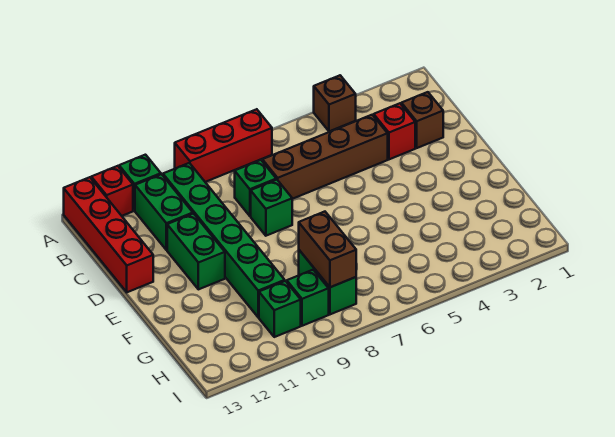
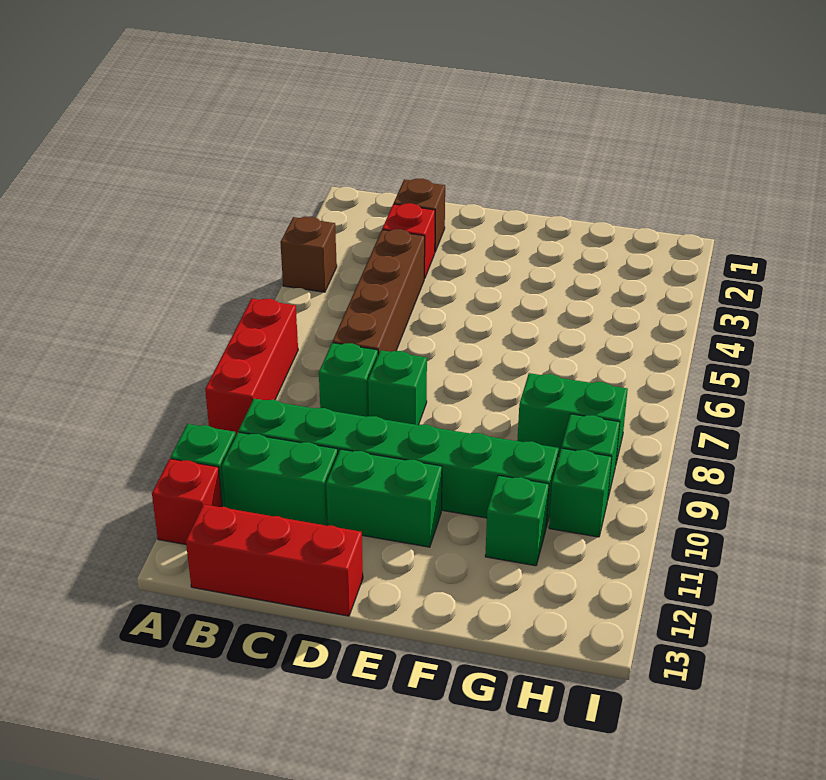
red brick A13:D13 level 1 -> red brick B13:D13 level 1
brown brick G8:H8 level 2 -> none
none -> green brick G11 level 1

